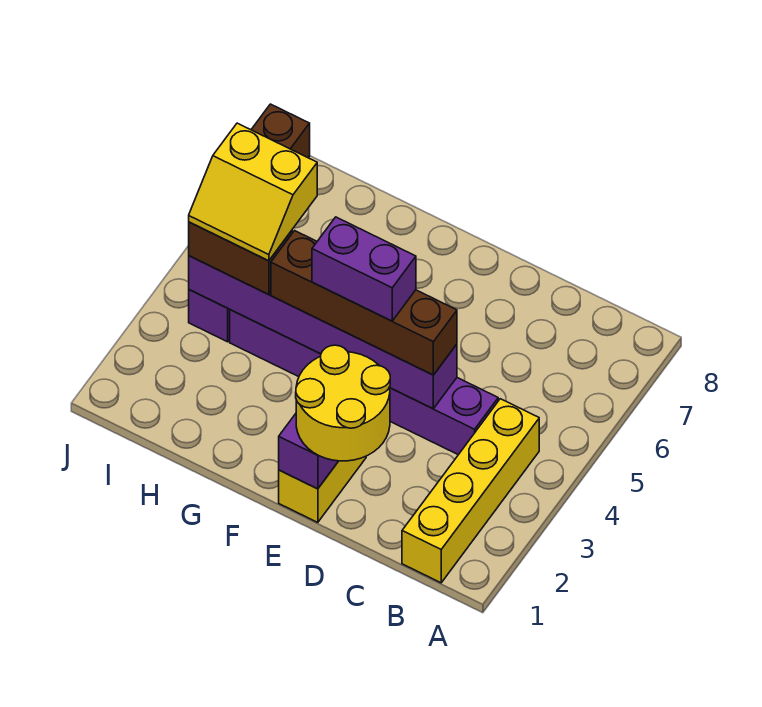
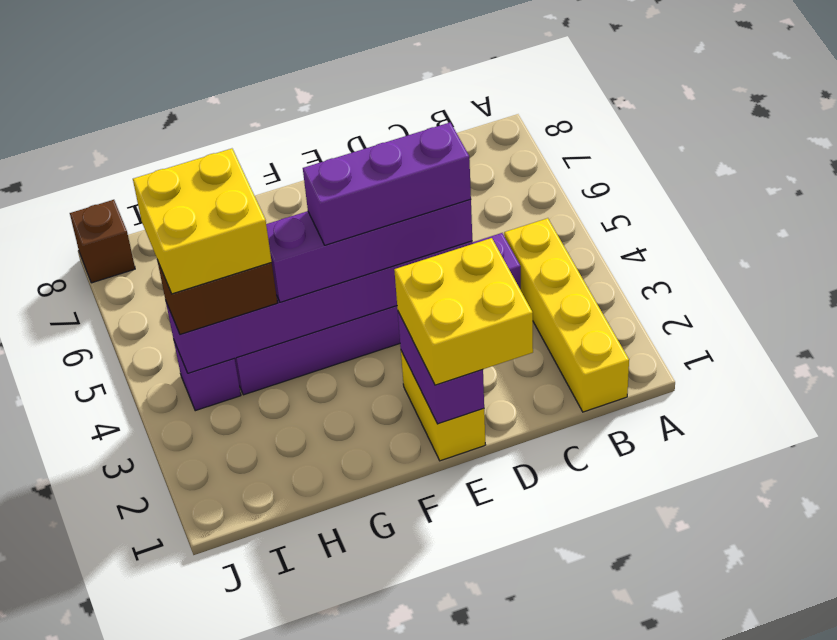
yellow round brick D1:E2 level 3 -> yellow brick D1:E2 level 3
brown brick D4:G4 level 3 -> purple brick D4:G4 level 3
purple brick E4:F4 level 4 -> purple brick D4:F4 level 4
yellow slope H4:I5 level 4 top 5 -> yellow brick H4:I5 level 4

